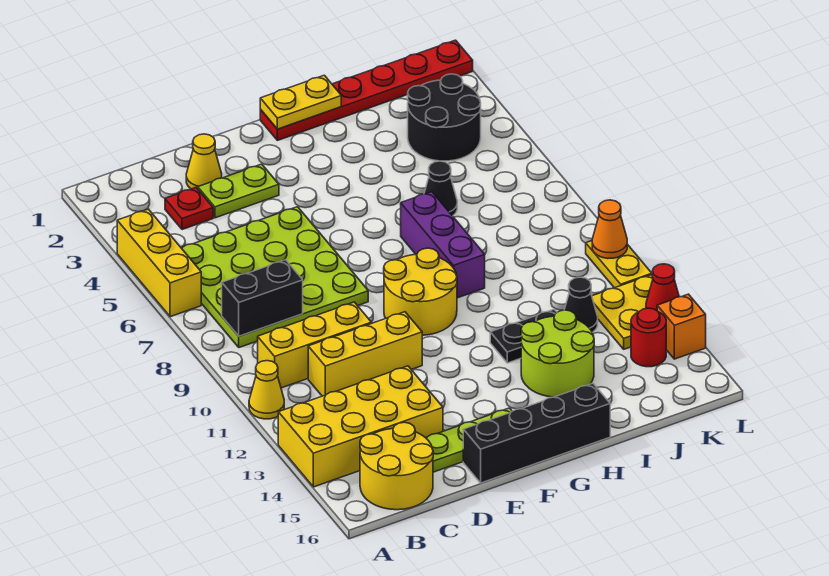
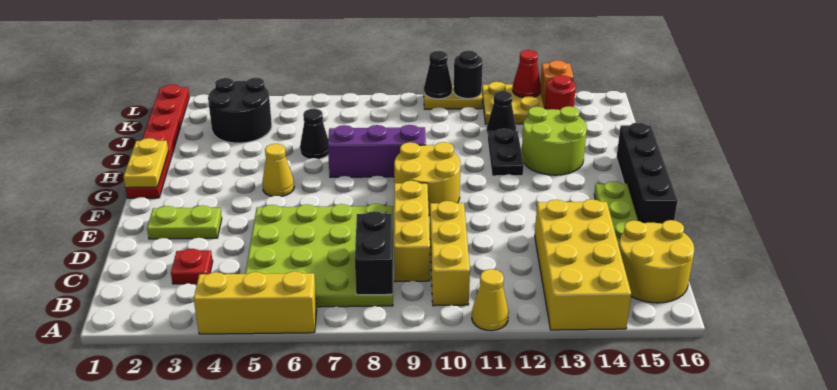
yellow brick C11:E11 level 1 -> yellow brick C9:E9 level 1
yellow cone D2 level 1 -> yellow cone G5 level 1
lime plate D3:E3 level 1 -> lime plate E2:E3 level 1
orange cone L10 level 2 -> black cone L10 level 2
none -> black round brick L11 level 2

